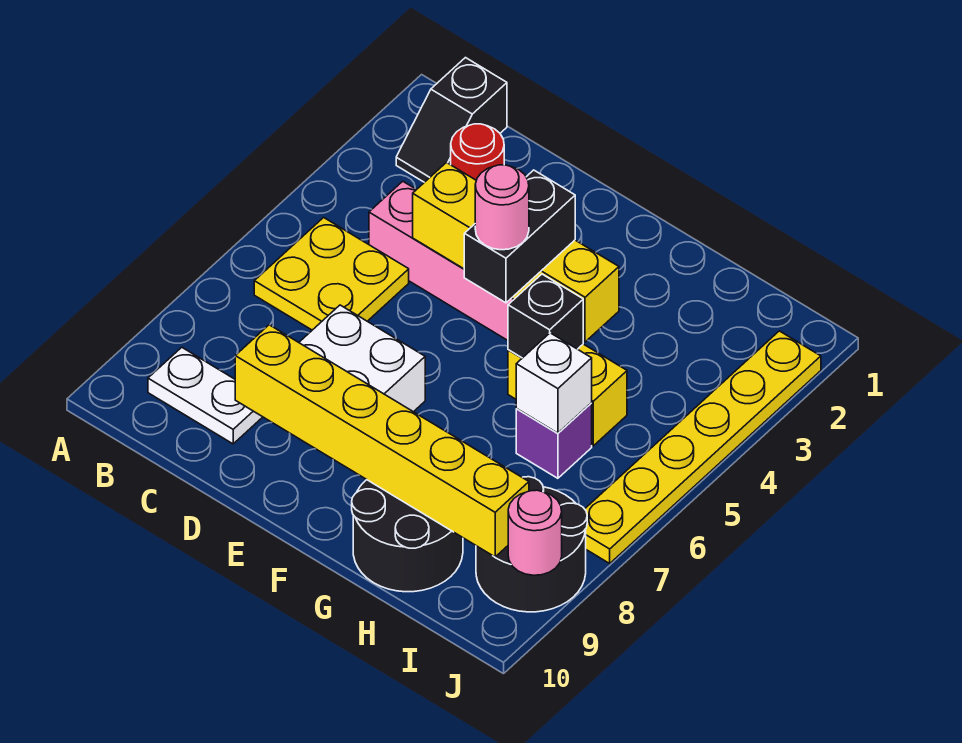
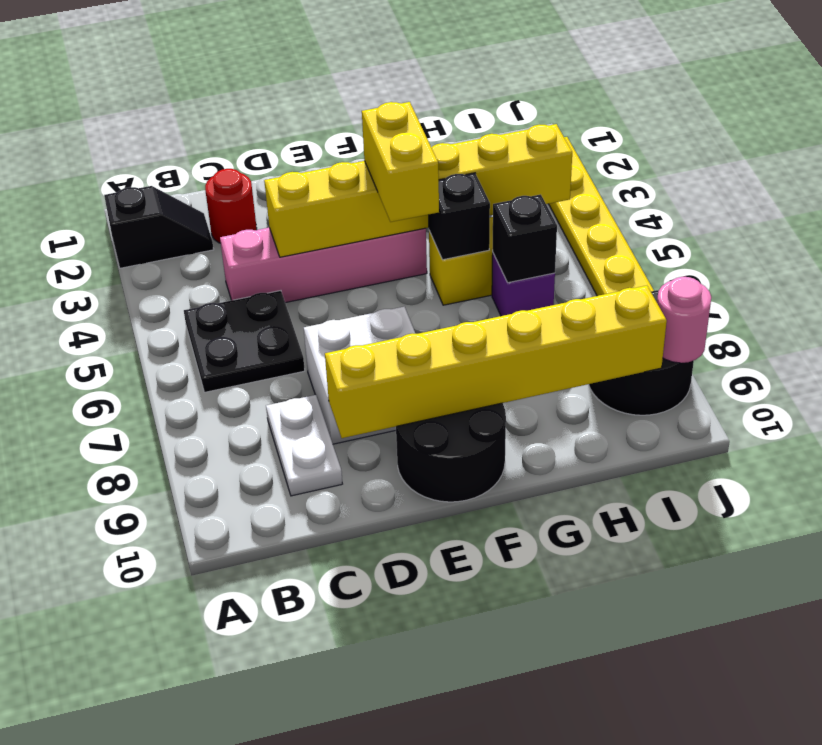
black slope B1:B2 level 1 top 1 -> black slope A2:B2 level 1 top A
yellow plate B5:C6 level 1 -> black plate B5:C6 level 1
white plate B9:C9 level 1 -> white plate C8:C9 level 1
yellow brick D4:G4 level 2 -> yellow brick D4:I4 level 2
black brick F4:F5 level 3 -> yellow brick F4:F5 level 3
pink round brick F5 level 4 -> none
black round brick G9:H10 level 1 -> black round brick E9:F10 level 1
white brick H6 level 2 -> black brick H6 level 2

